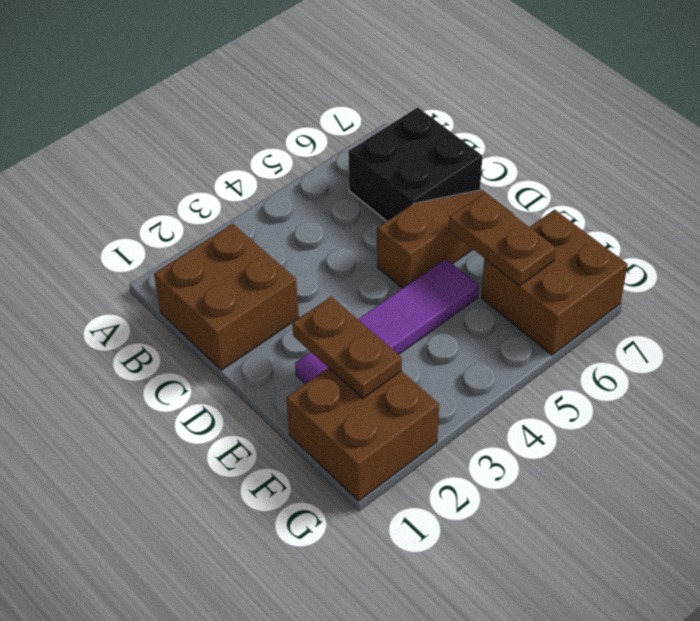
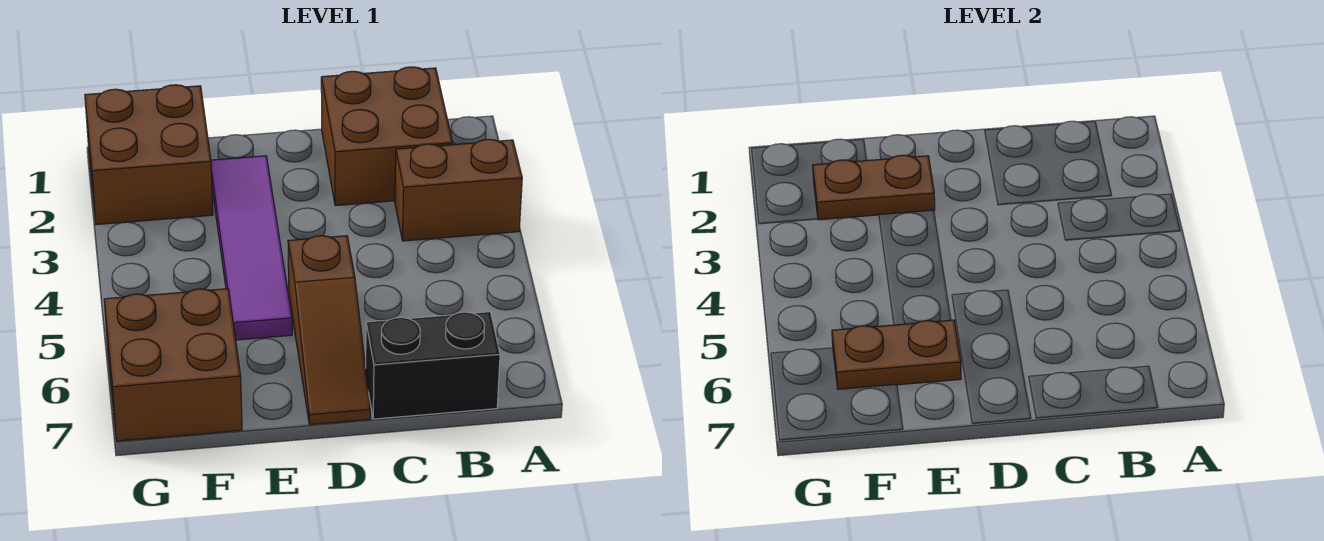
none -> brown brick A3:B3 level 1
black brick B6:C7 level 1 -> black brick B7:C7 level 1

